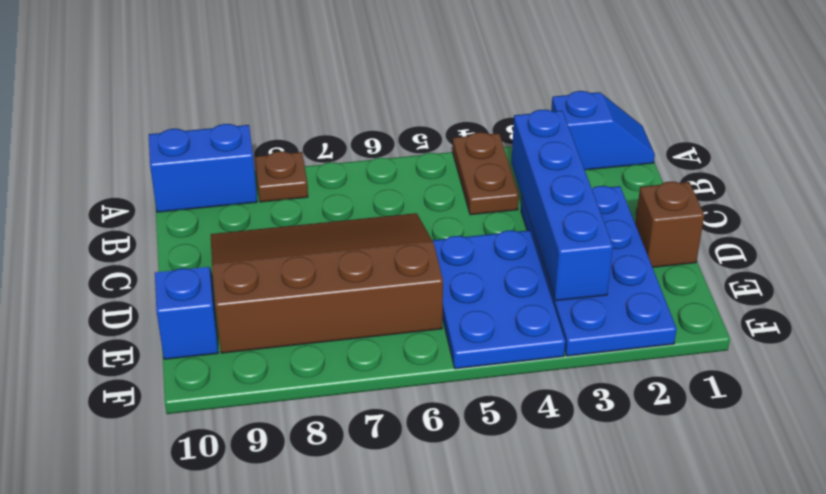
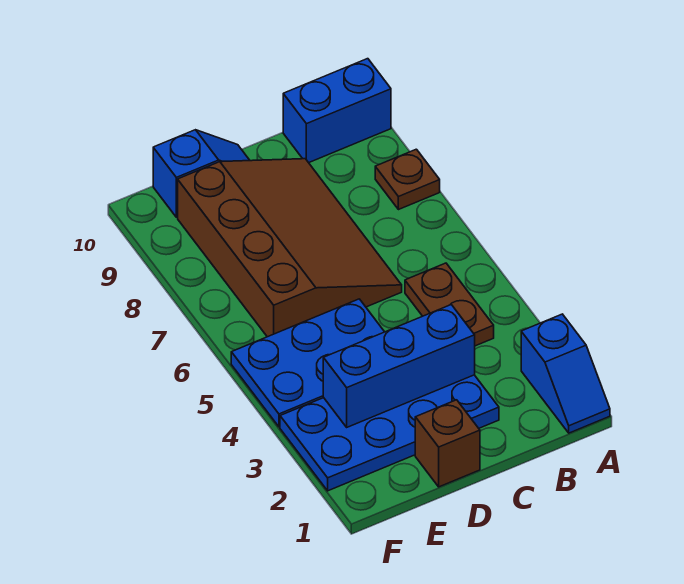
brown plate A4:B4 level 1 -> brown plate B4:B5 level 1
blue brick A9:A10 level 1 -> blue brick A10:B10 level 1
blue brick B3:E3 level 2 -> blue brick C3:E3 level 2

